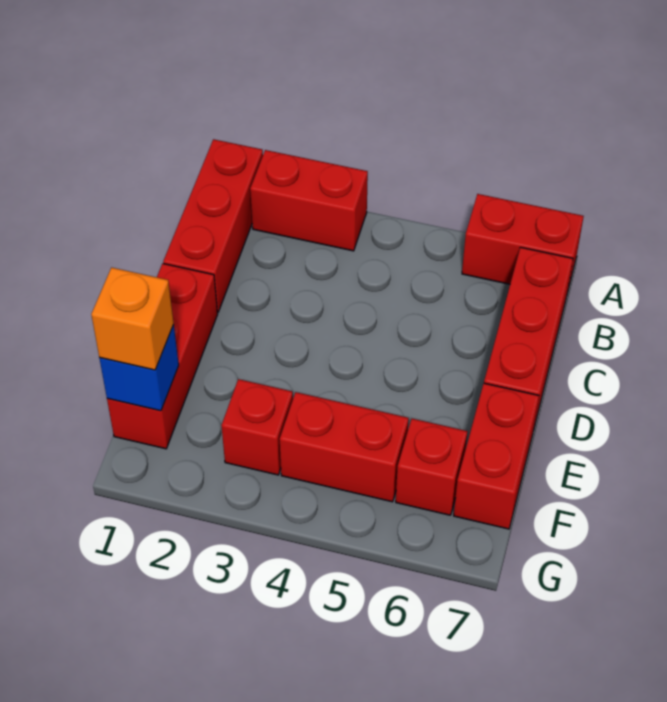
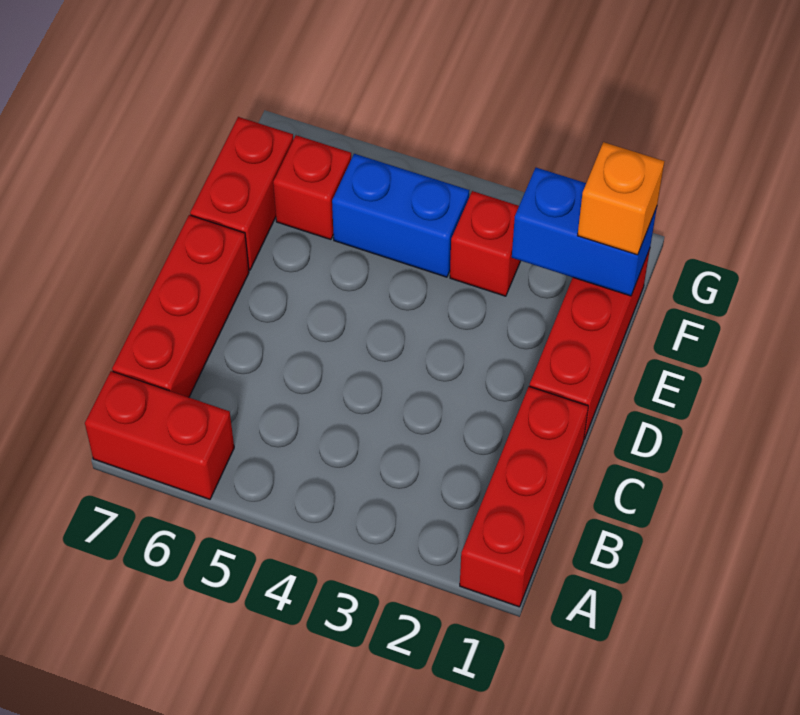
red brick A2:A3 level 1 -> none
blue brick F1 level 2 -> blue brick F1:F2 level 2
red brick F4:F5 level 1 -> blue brick F4:F5 level 1

